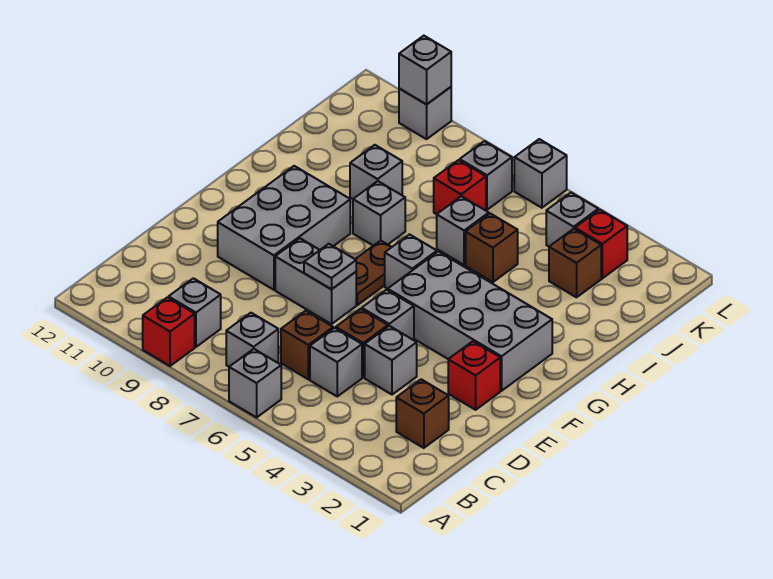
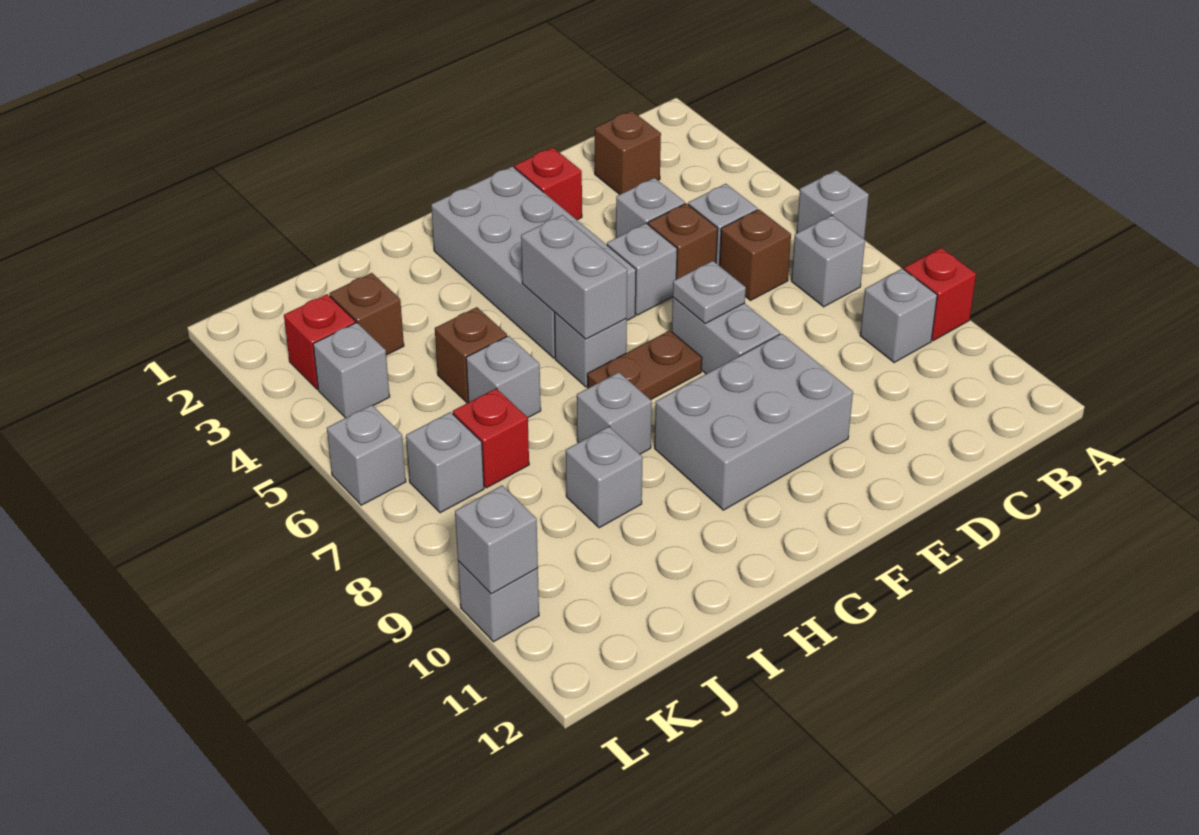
none -> grey brick G5:G6 level 2

